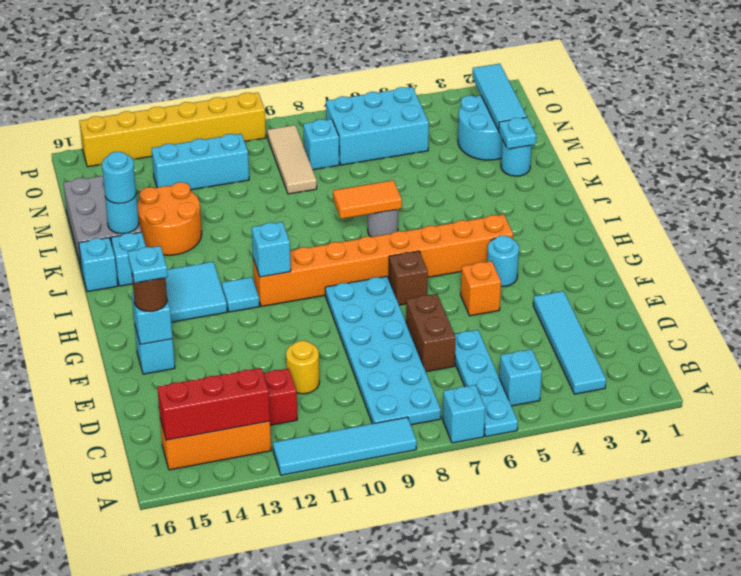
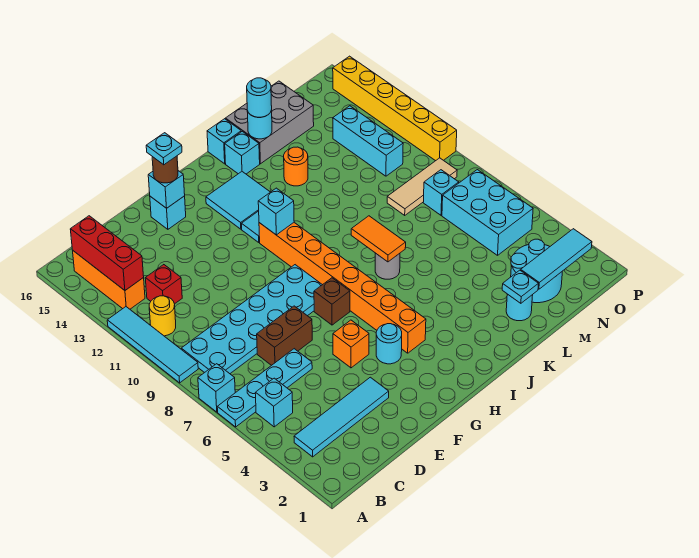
yellow round brick D11 level 1 -> yellow round brick B11 level 1
orange round brick K13:L14 level 1 -> orange round brick K13 level 1

